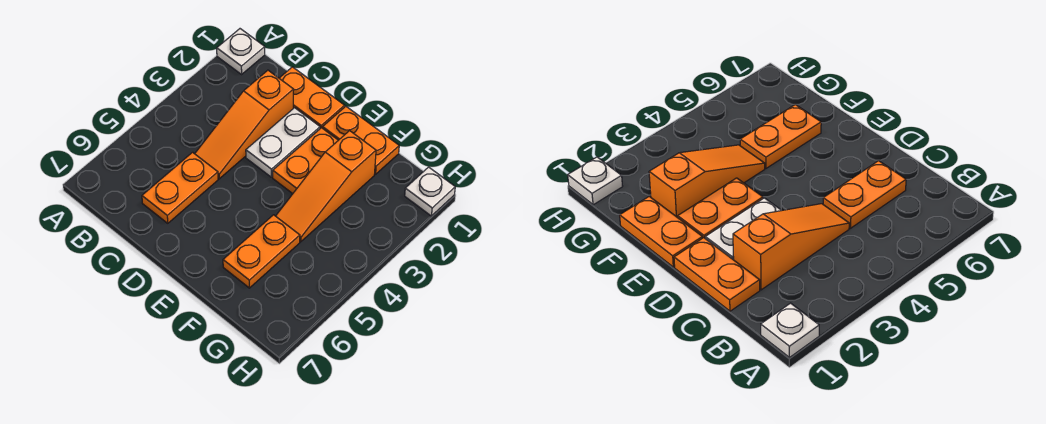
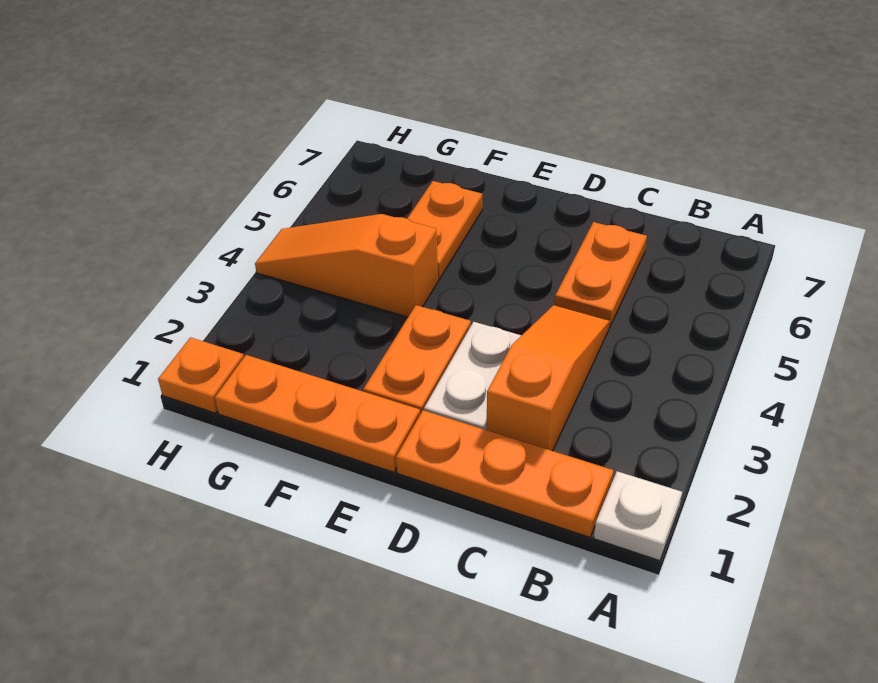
orange plate C1:D1 level 1 -> orange plate B1:D1 level 1
orange plate E1:F1 level 1 -> orange plate E1:G1 level 1
orange slope F2:F4 level 1 top 2 -> orange slope F4:H4 level 1 top F
white plate H1 level 1 -> orange plate H1 level 1

